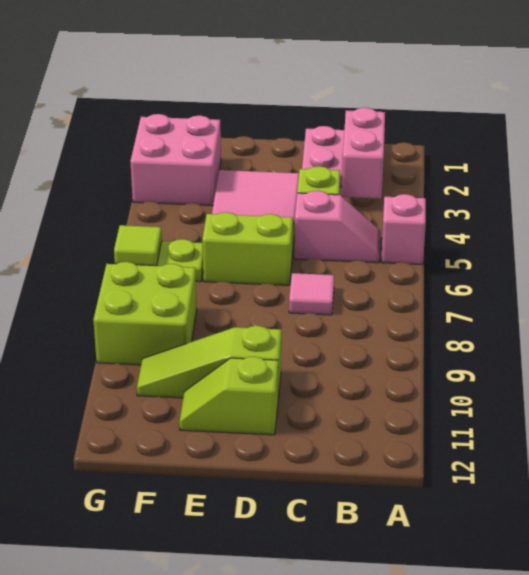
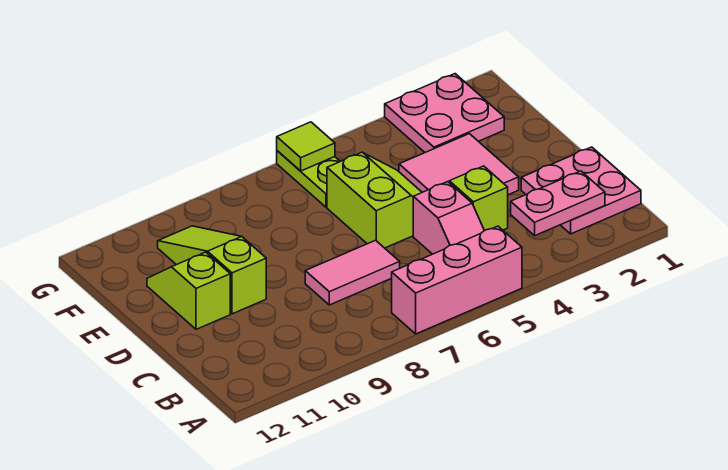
pink brick A5 level 1 -> pink brick A5:A7 level 1
pink brick B2:B3 level 2 -> pink plate B2:B3 level 2
pink tile C7 level 1 -> pink tile C7:C8 level 1
pink brick F2:G3 level 1 -> pink plate F2:G3 level 1
lime brick F8:G9 level 1 -> none

